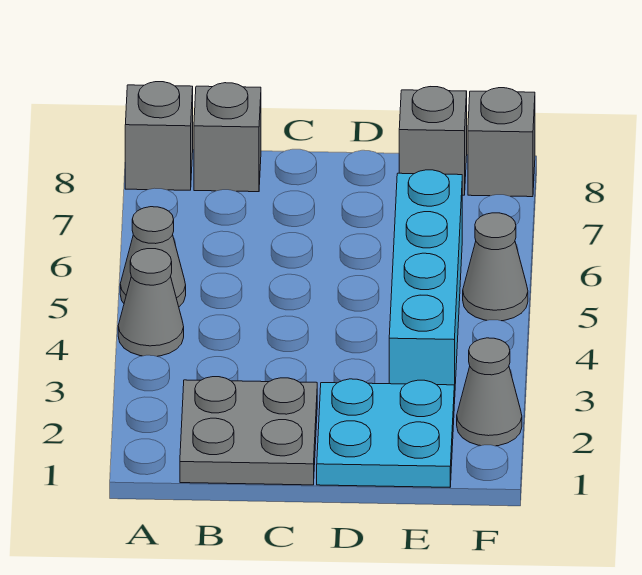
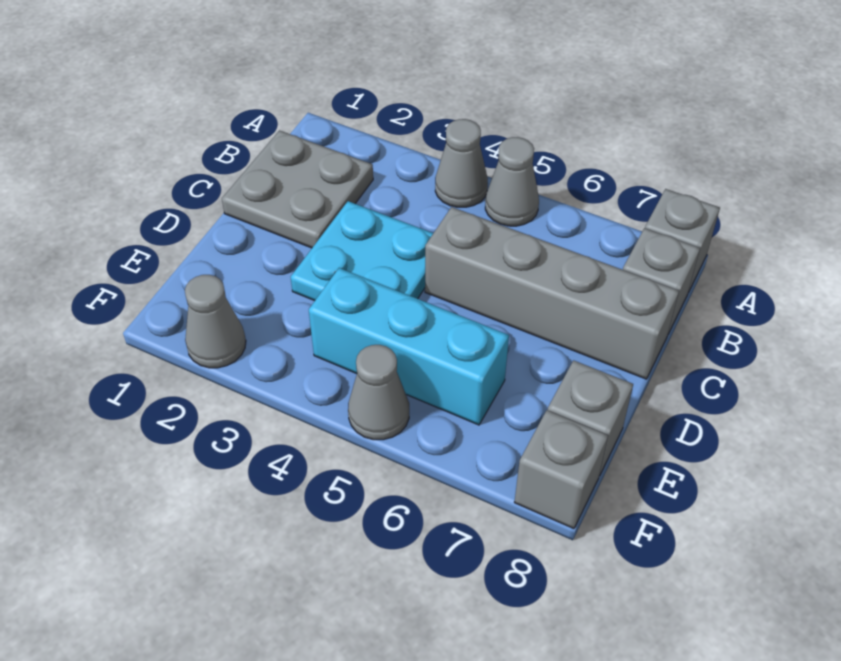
none -> grey brick C5:C8 level 1
cyan plate D1:E2 level 1 -> cyan plate C3:D4 level 1
cyan brick E3:E6 level 1 -> cyan brick E4:E6 level 1

